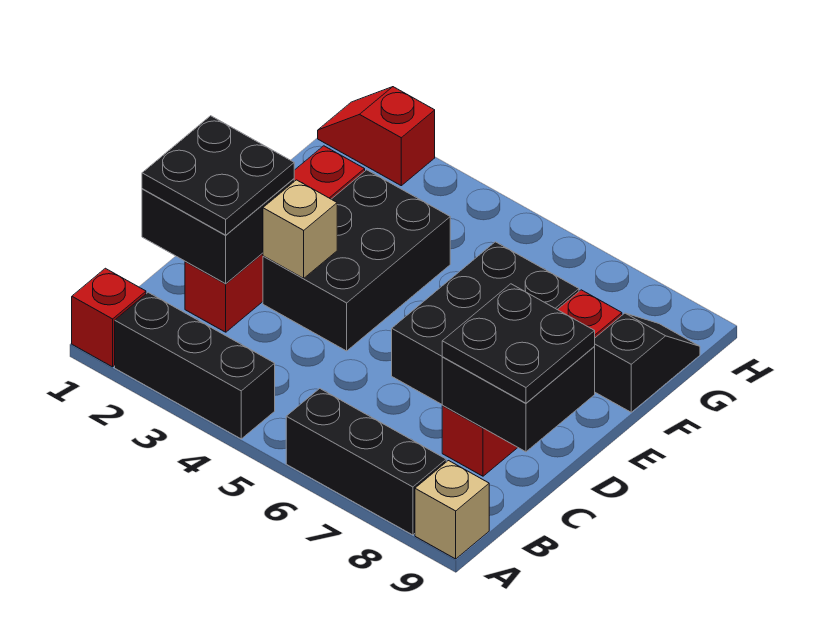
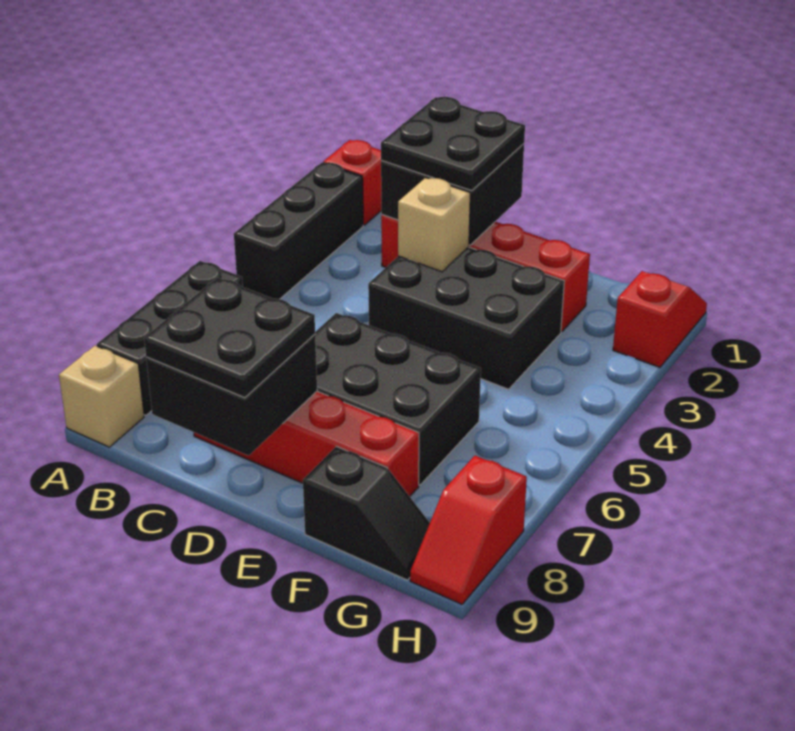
none -> red slope H8:H9 level 1 top 8

